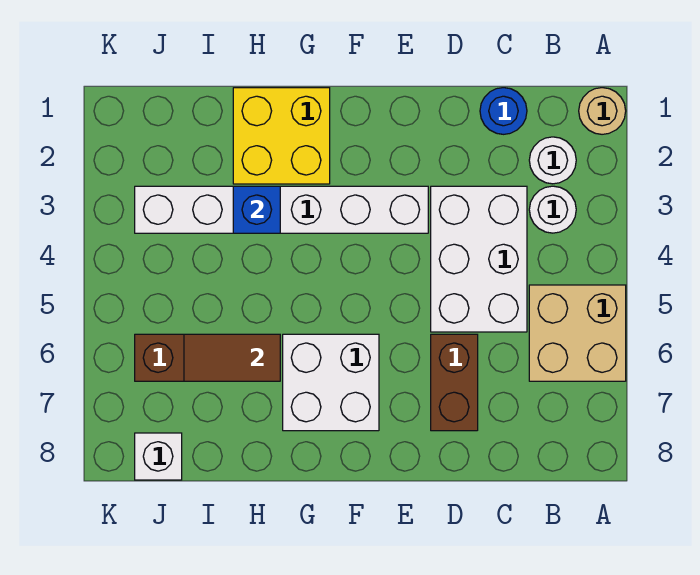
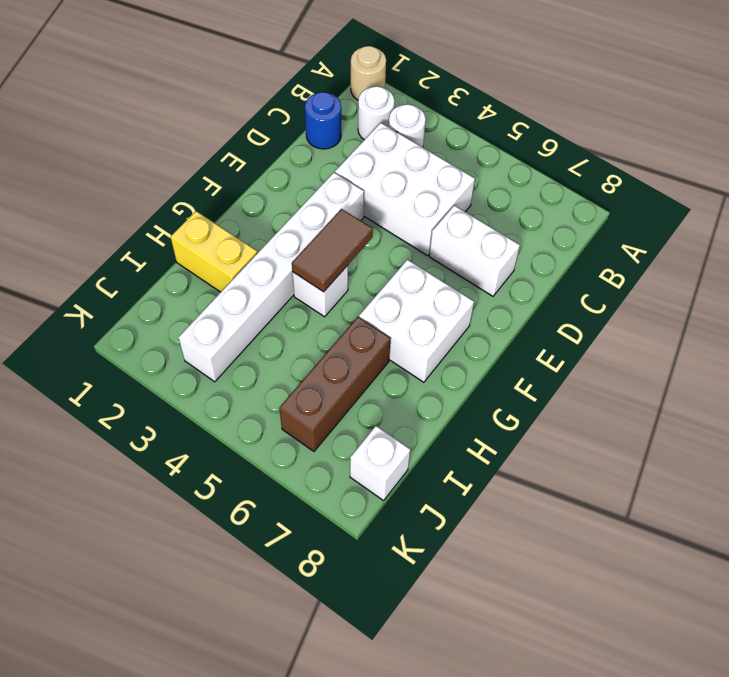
tan brick A5:B6 level 1 -> none
brown brick D6:D7 level 1 -> white brick D6:D7 level 1
yellow brick G1:H2 level 1 -> yellow brick H1:H2 level 1
none -> white brick G4 level 1
blue brick H3 level 2 -> none
brown tile H6:I6 level 2 -> brown tile F4:G4 level 2

